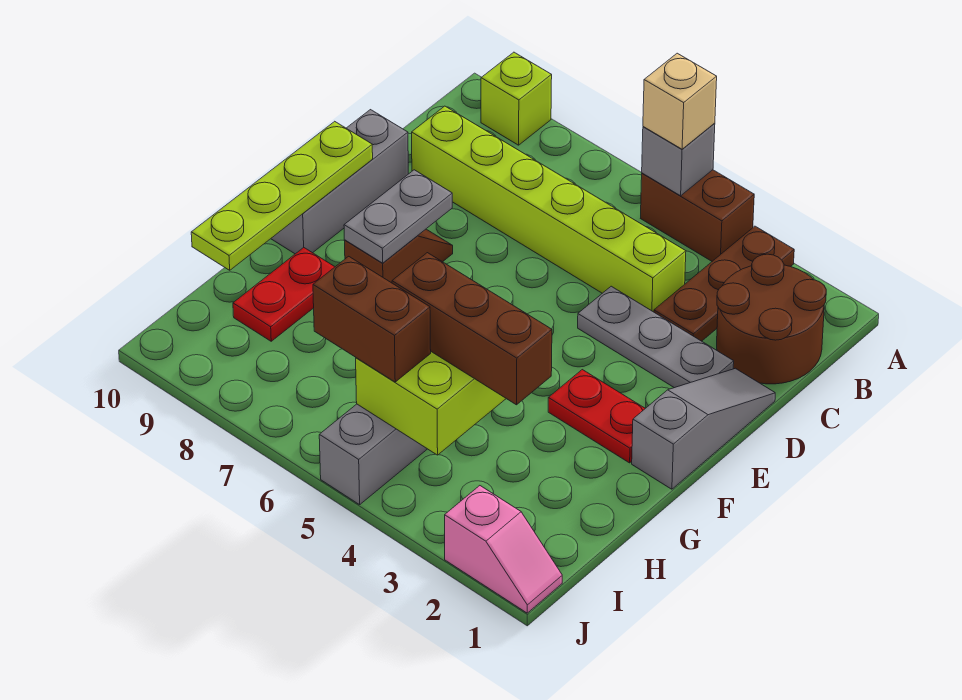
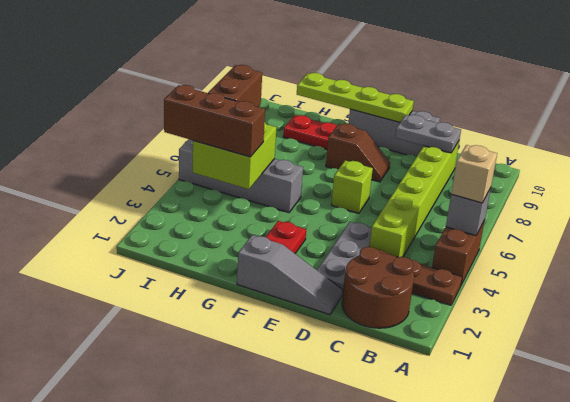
lime brick A9 level 1 -> lime brick E6 level 1
grey plate E8:F8 level 2 -> grey plate C9:D9 level 2
brown brick H3:H5 level 3 -> brown brick H4:J4 level 3
pink slope J1:J2 level 1 top 2 -> none

